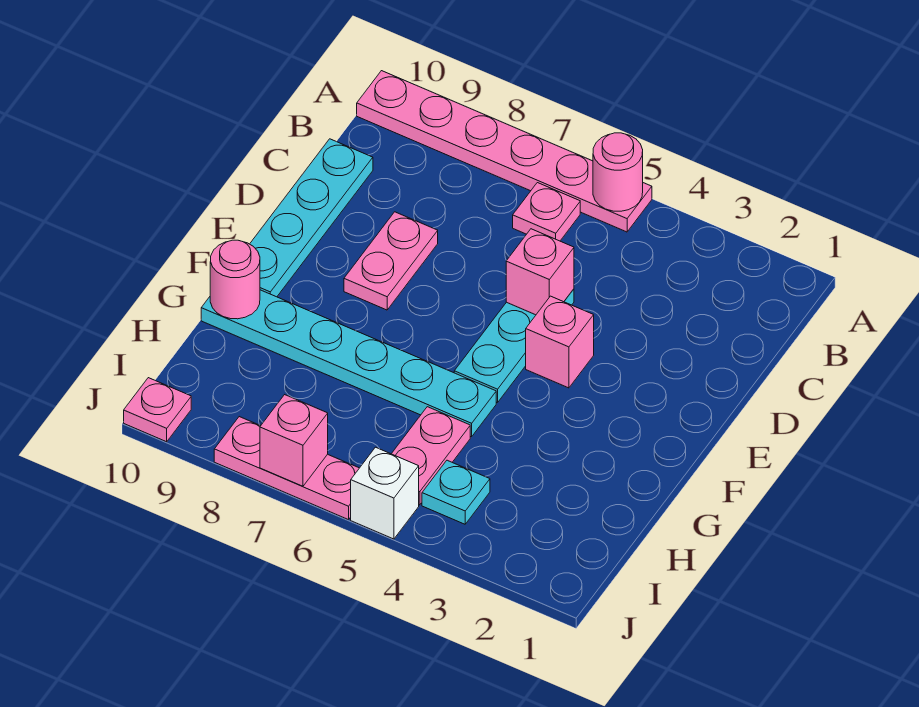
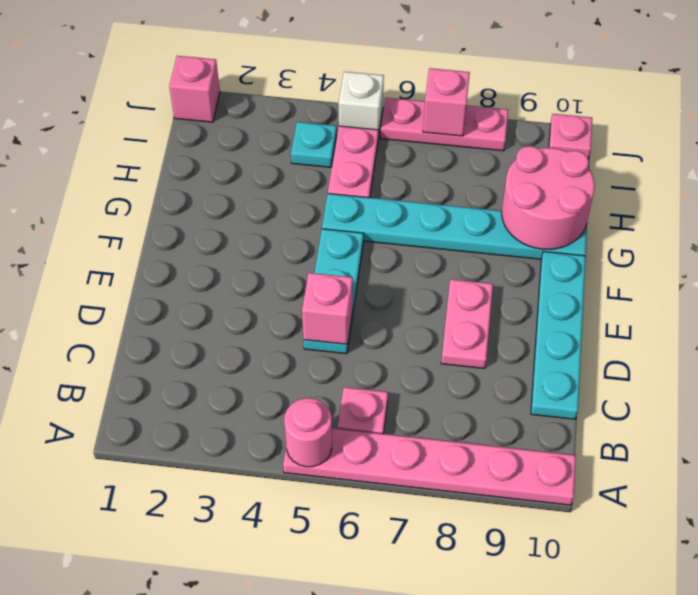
pink brick E4 level 1 -> pink brick J1 level 1
pink round brick G10 level 2 -> pink round brick G9:H10 level 2

